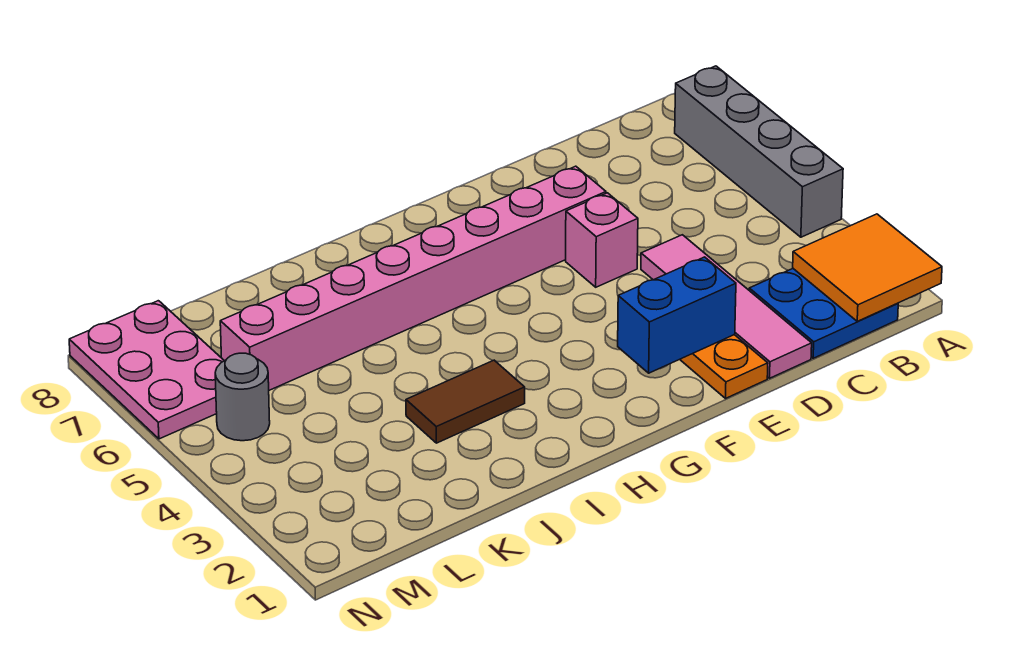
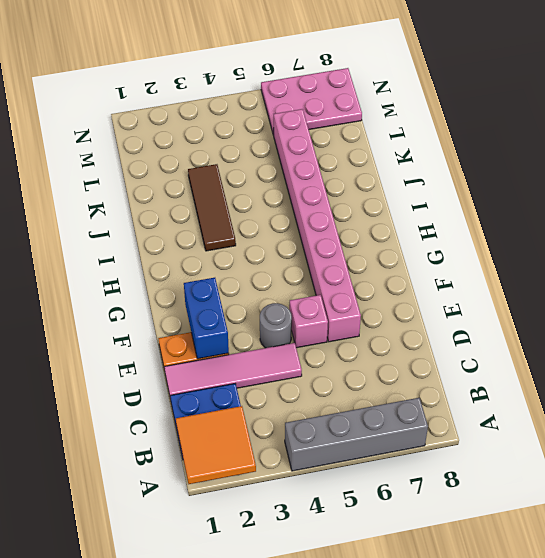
brown tile I3:J3 level 1 -> brown tile I3:K3 level 1
grey round brick M5 level 1 -> grey round brick E4 level 1

